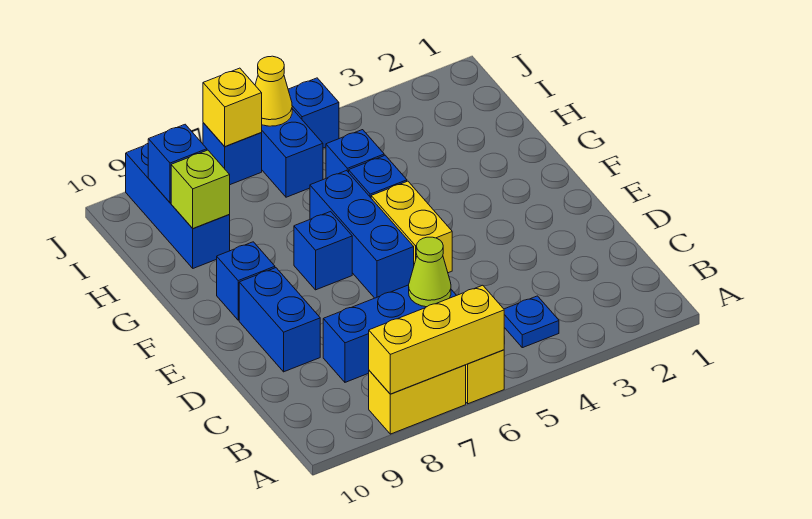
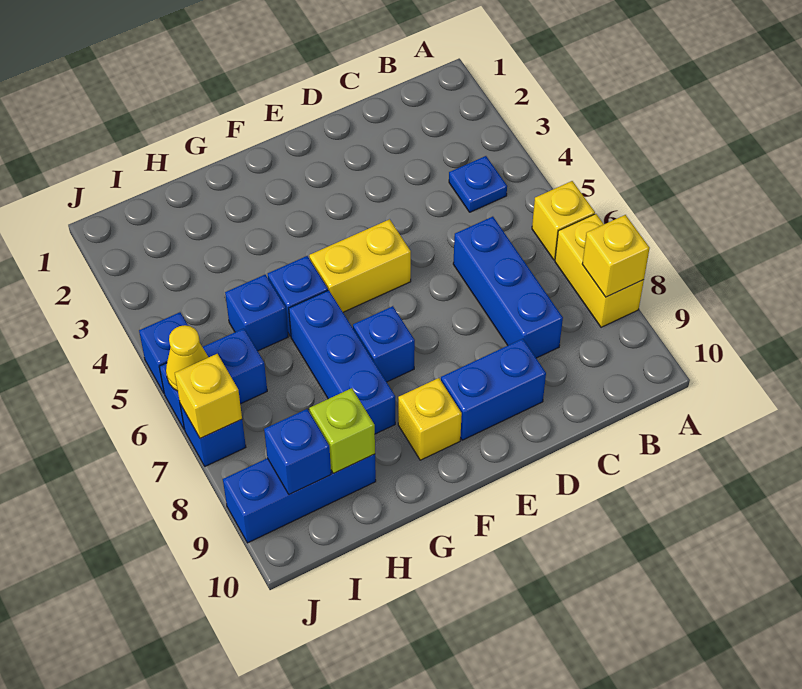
yellow brick A6:A8 level 2 -> yellow brick A8 level 2
lime cone C6 level 2 -> none
blue brick E6:G6 level 1 -> blue brick G6:G8 level 1
blue brick F9 level 1 -> yellow brick F9 level 1

